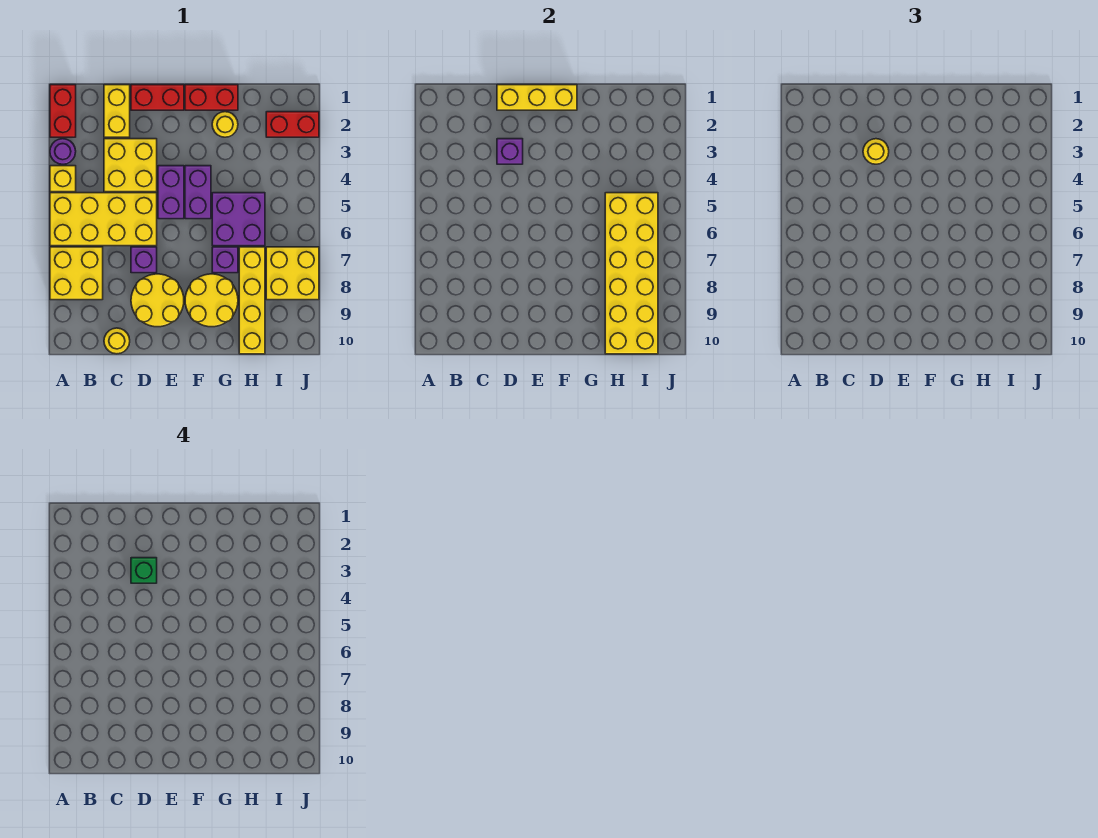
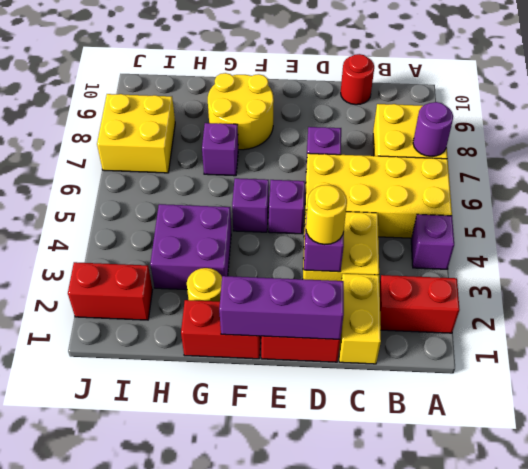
red brick A1:A2 level 1 -> red brick A2:B2 level 1
purple round brick A3 level 1 -> purple round brick A7 level 2
yellow brick A4 level 1 -> purple brick A4 level 1
yellow round brick C10 level 1 -> red round brick C10 level 1
yellow brick D1:F1 level 2 -> purple brick D1:F1 level 2
green brick D3 level 4 -> none
yellow round brick D8:E9 level 1 -> none
purple brick E4:E5 level 1 -> purple brick E5 level 1
purple brick F4:F5 level 1 -> purple brick F5 level 1
purple brick G5:H6 level 1 -> purple brick G3:H4 level 1
yellow brick H5:I10 level 2 -> none
yellow brick H7:H10 level 1 -> none

